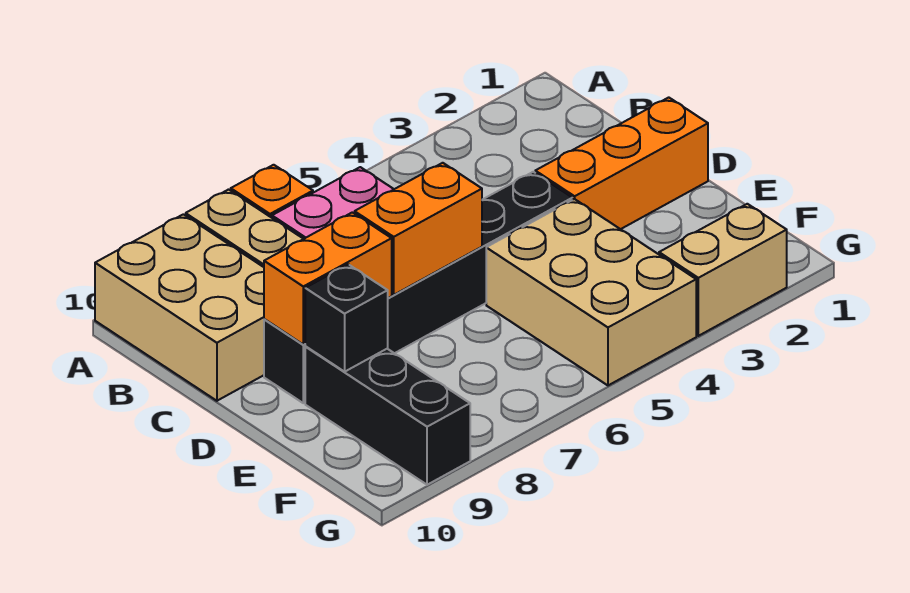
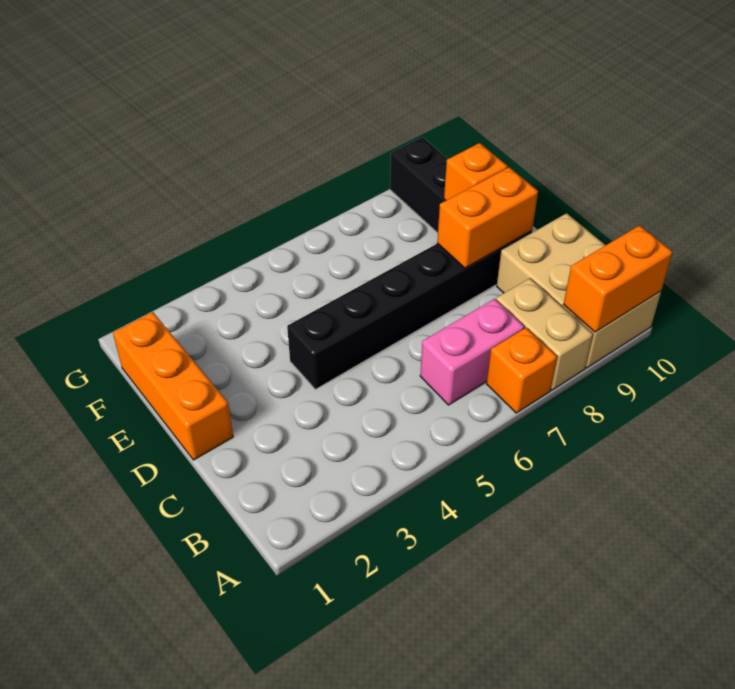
orange brick D1:D3 level 1 -> orange brick D1:F1 level 1
orange brick D6:D7 level 2 -> orange brick A9:A10 level 2
tan brick E4:G5 level 1 -> none
black brick E9 level 2 -> orange brick E9 level 2
tan brick G2:G3 level 1 -> none

